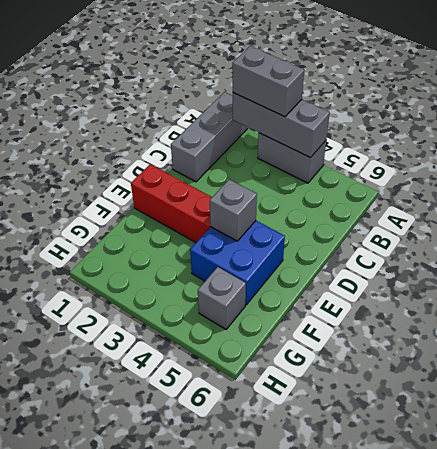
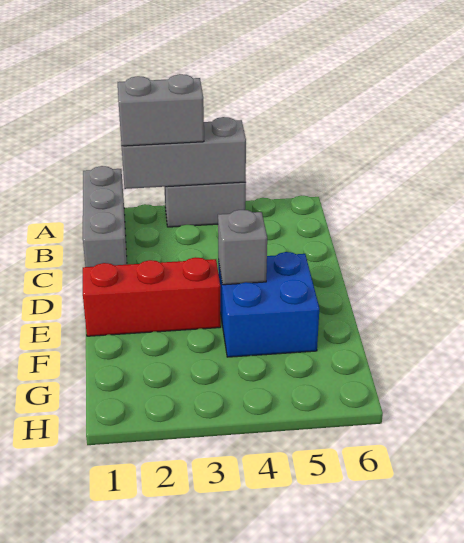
grey brick G5 level 1 -> none

